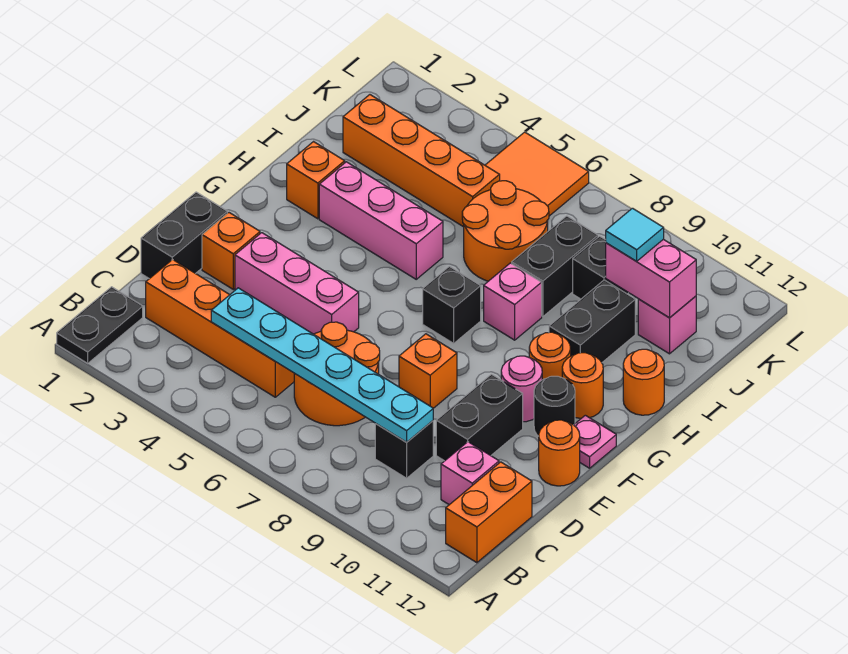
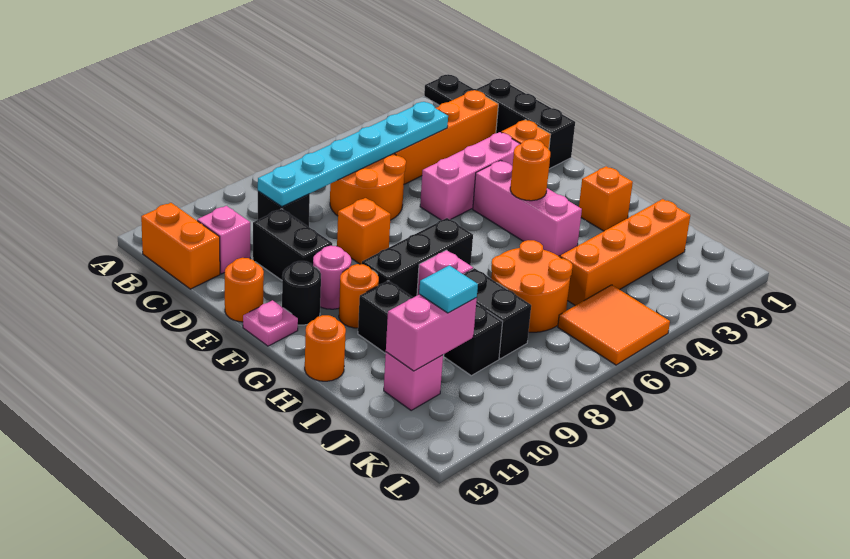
black brick D1:E1 level 1 -> black brick C1:E1 level 1
black brick G7 level 1 -> black brick G7:G9 level 1
orange round brick G11 level 1 -> orange round brick G4 level 2
pink brick H3:H5 level 1 -> pink brick F4:H4 level 1

